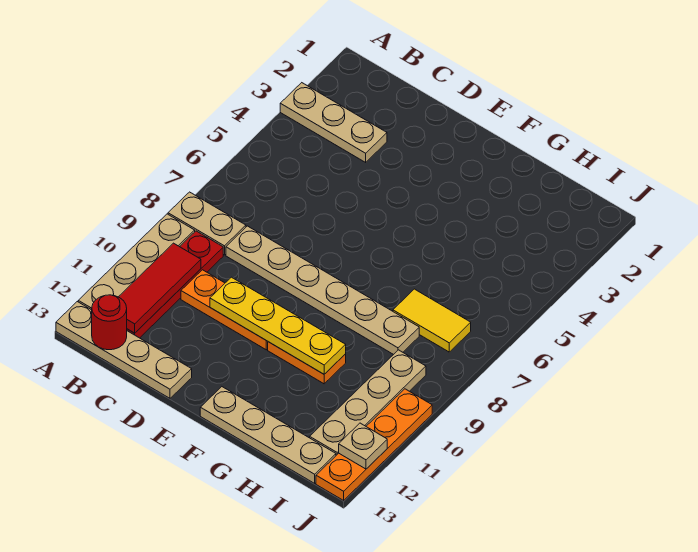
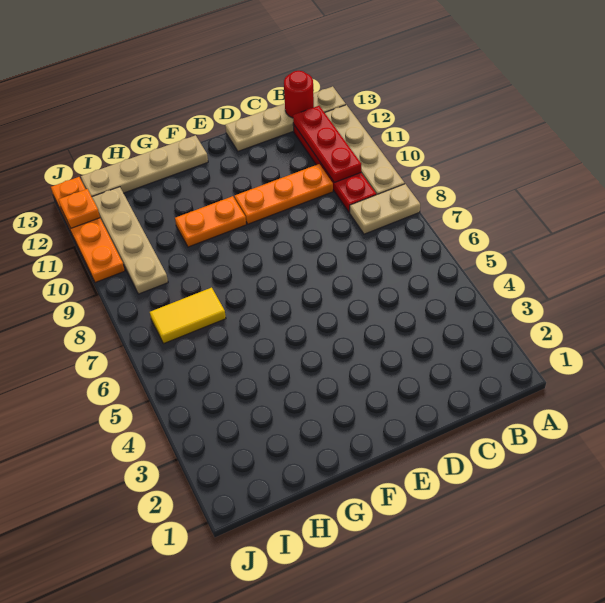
tan plate A3:C3 level 1 -> none
red tile B10:B12 level 2 -> red plate B10:B12 level 2
tan plate C8:H8 level 1 -> none
yellow plate D10:G10 level 2 -> none
tan plate J12 level 2 -> orange plate J12 level 2

